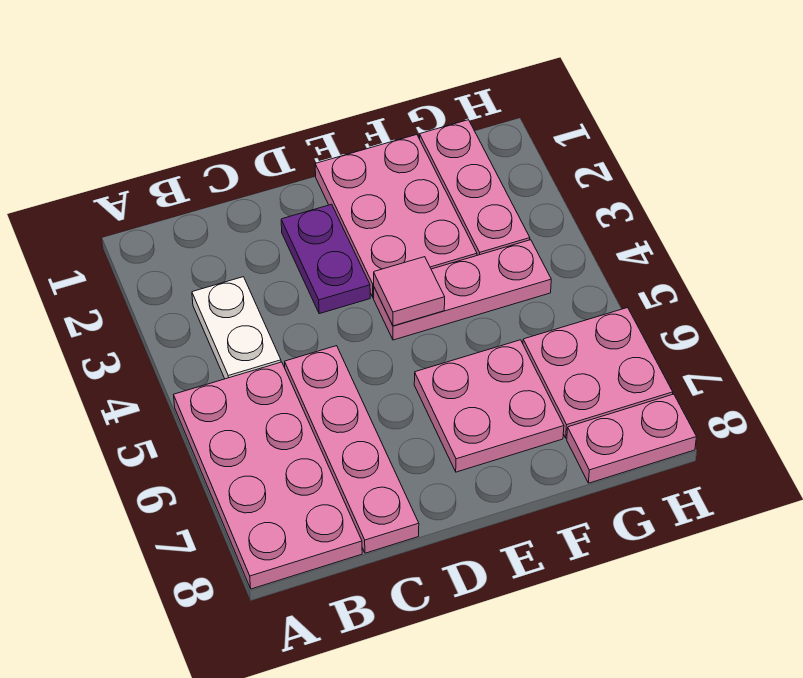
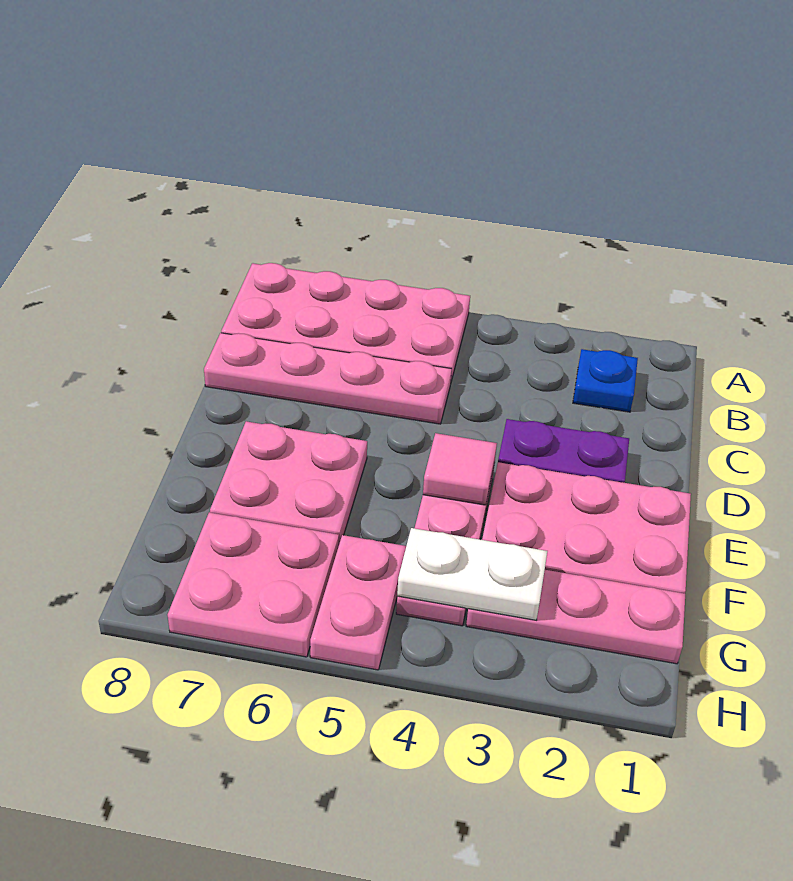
none -> blue plate B2 level 1
white plate B3:B4 level 1 -> white plate G3:G4 level 2
pink plate G8:H8 level 1 -> pink plate G5:H5 level 1

